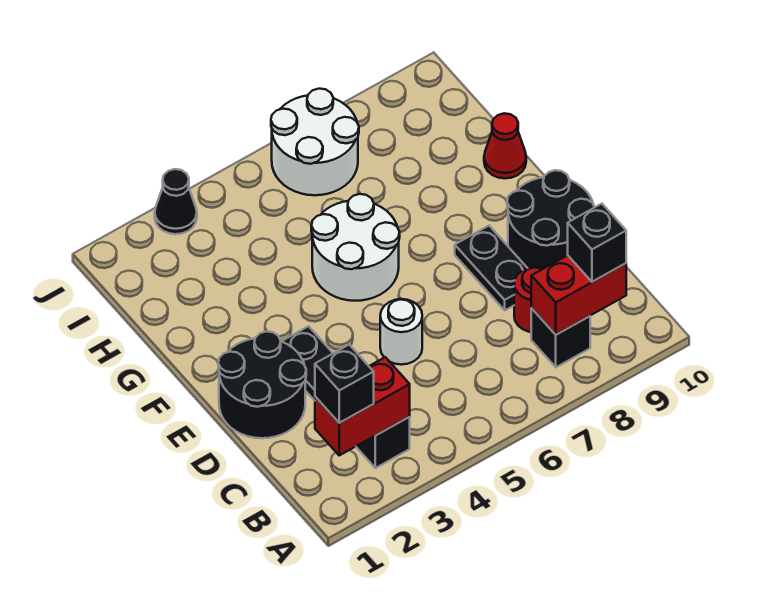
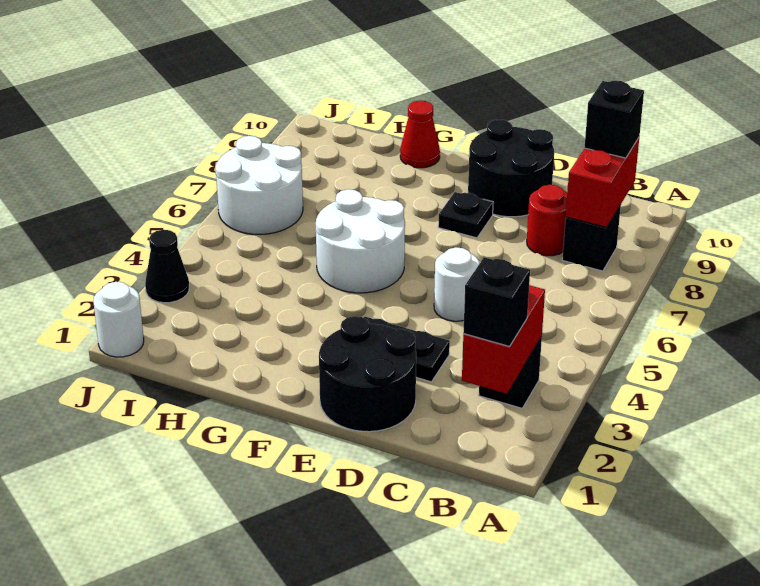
black plate D8:E8 level 1 -> black plate E8 level 1
none -> white round brick J1 level 1

